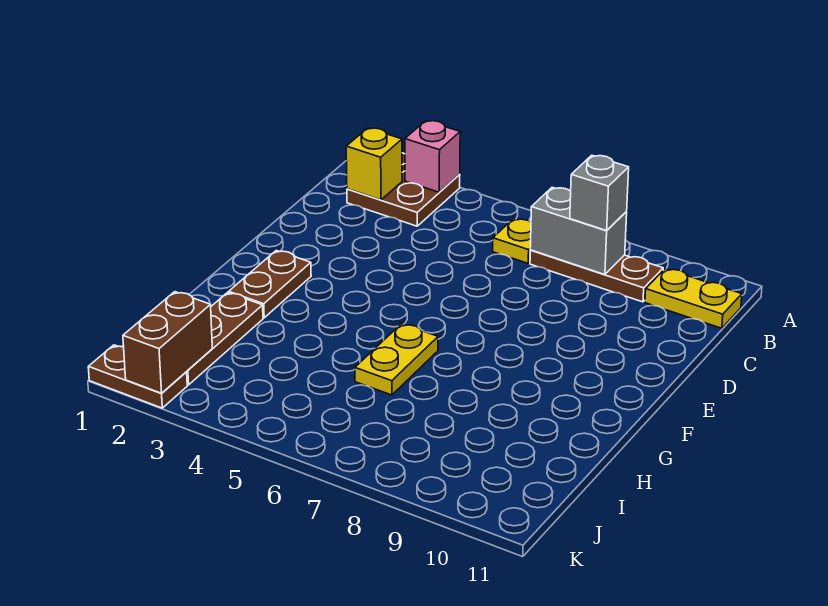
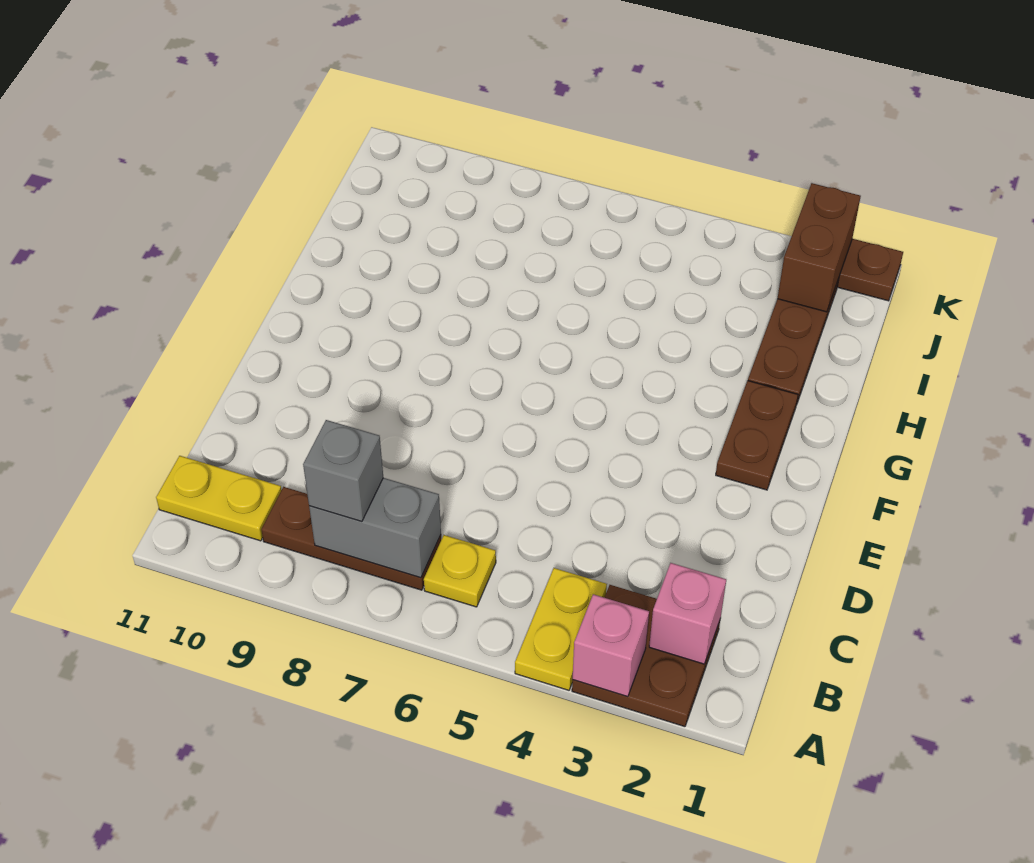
yellow brick B2 level 2 -> pink brick B2 level 2
yellow plate G6:H6 level 1 -> yellow plate A4:B4 level 1

